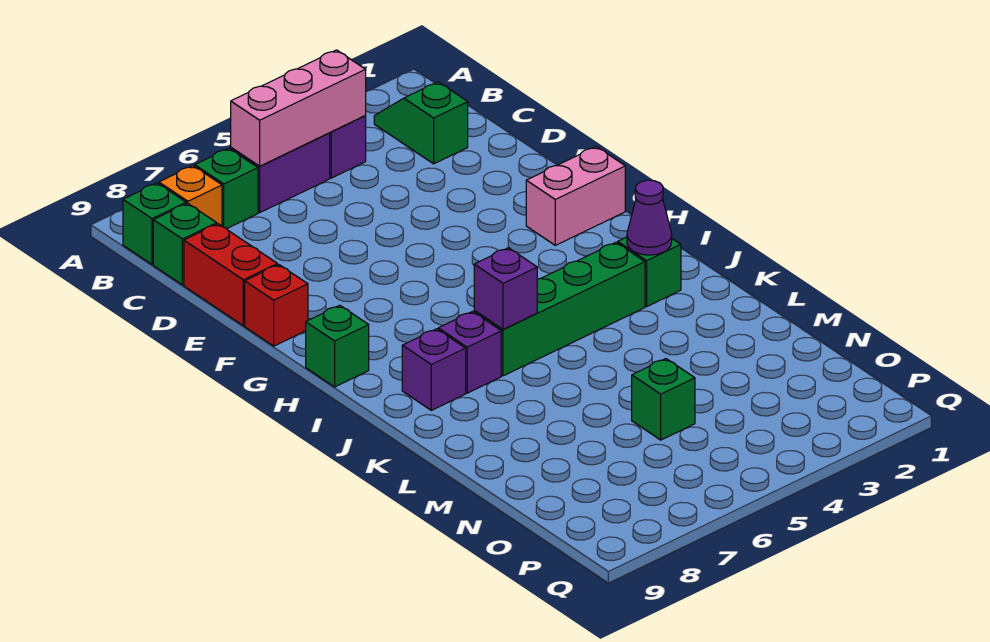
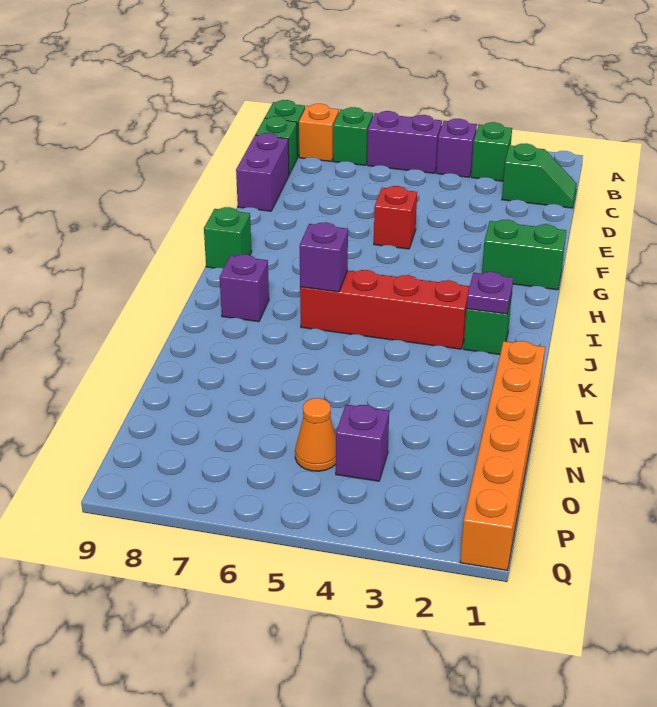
green slope B2:C2 level 1 top C -> green slope C1:C2 level 1 top 2
pink brick B4:B6 level 2 -> none
red brick D9:E9 level 1 -> purple brick D9:E9 level 1
red brick F9 level 1 -> red brick F5 level 1
pink brick G1:G2 level 1 -> green brick G1:G2 level 1
purple cone J2 level 2 -> purple plate J2 level 2
green brick J3:J6 level 1 -> red brick J3:J6 level 1
purple brick J7 level 1 -> purple brick O4 level 1
none -> orange brick L1:Q1 level 1
green brick N5 level 1 -> green brick B3 level 1
none -> orange cone O5 level 1

